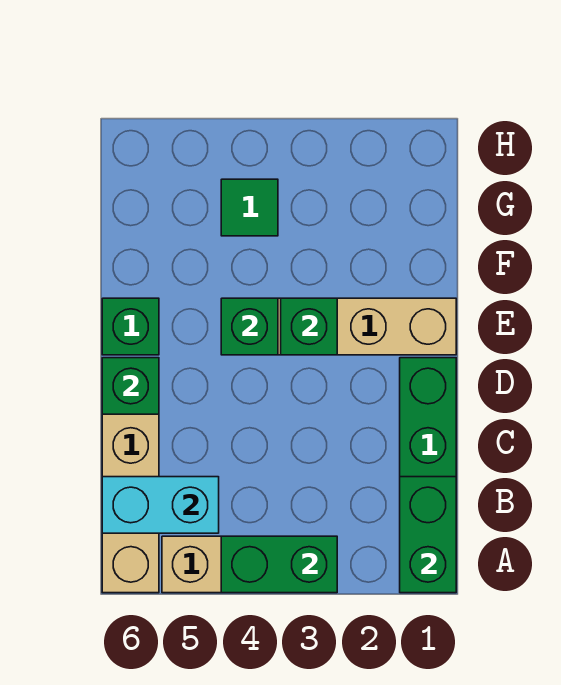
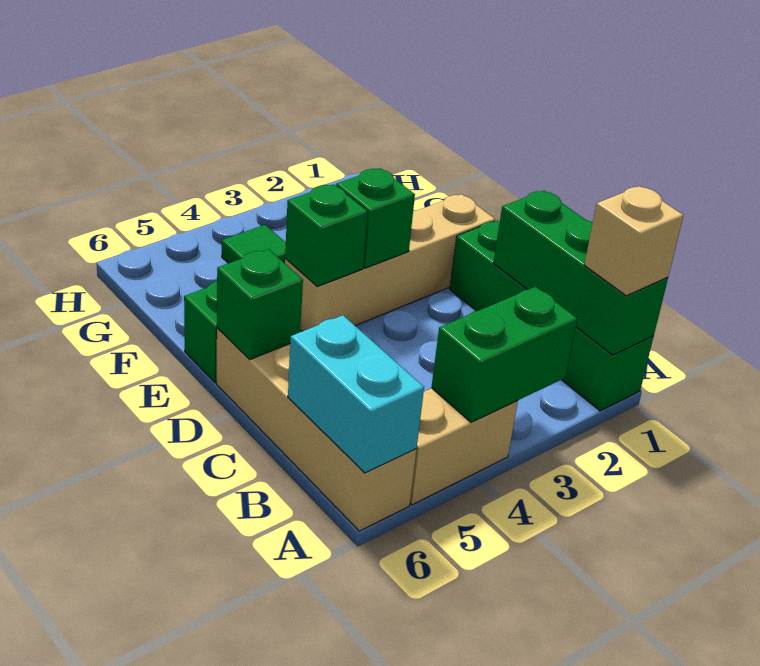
green brick A1:B1 level 2 -> green brick A1:C1 level 2
none -> tan brick A1 level 3
cyan brick B5:B6 level 2 -> cyan brick A6:B6 level 2

